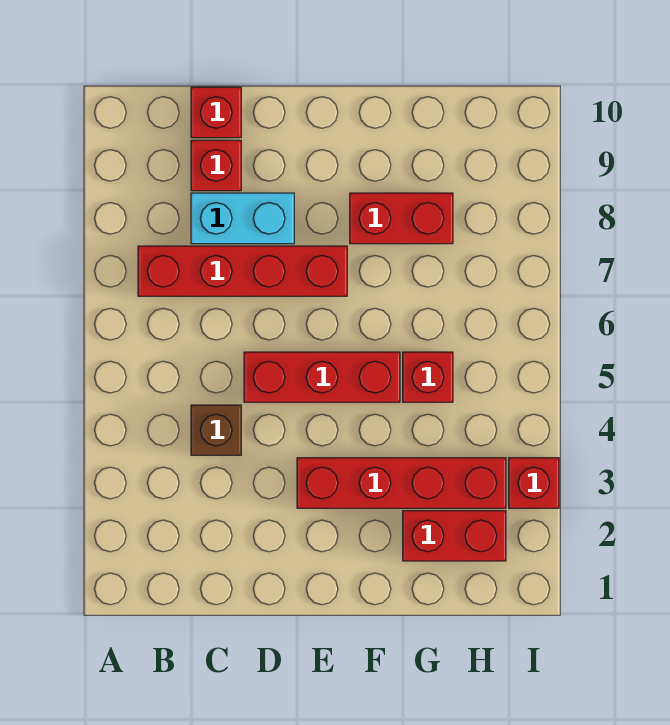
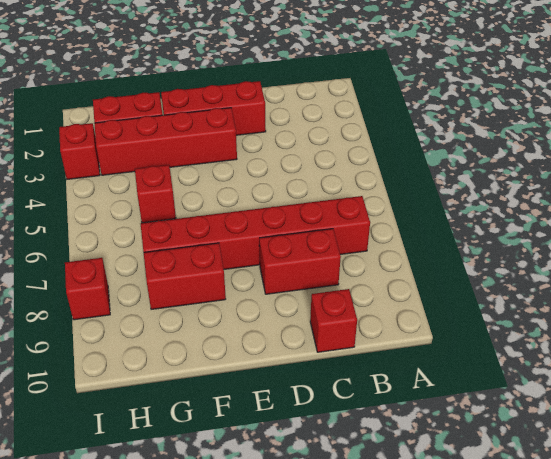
red brick B7:E7 level 1 -> red brick B7:G7 level 1
brown brick C4 level 1 -> none
cyan brick C8:D8 level 1 -> red brick C8:D8 level 1
red brick C9 level 1 -> red brick I8 level 1
red brick D5:F5 level 1 -> red brick D2:F2 level 1

